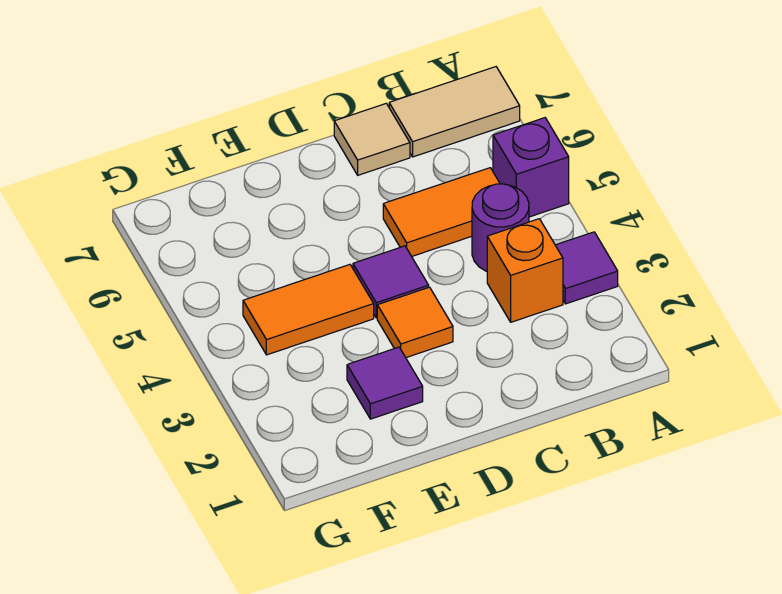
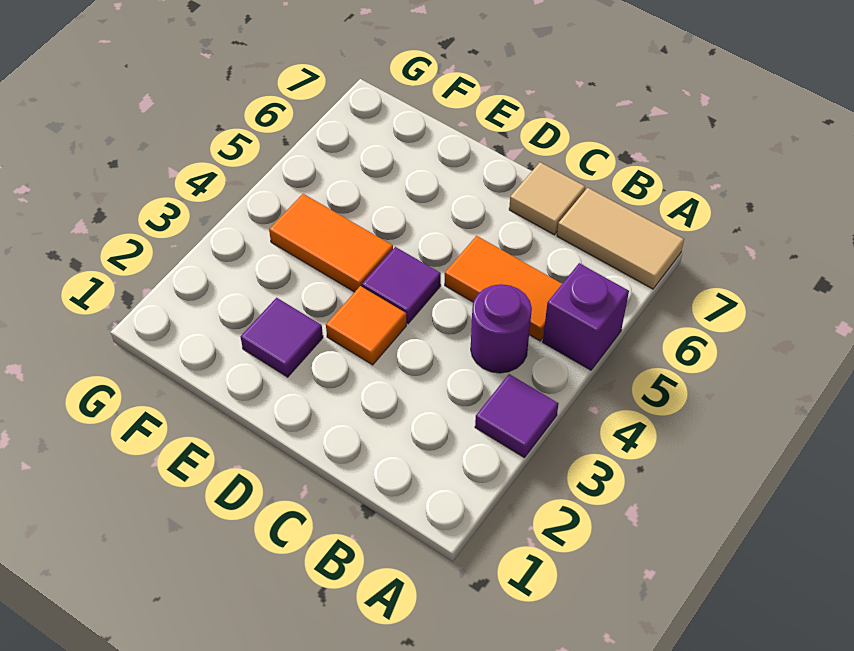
orange brick B3 level 1 -> none

